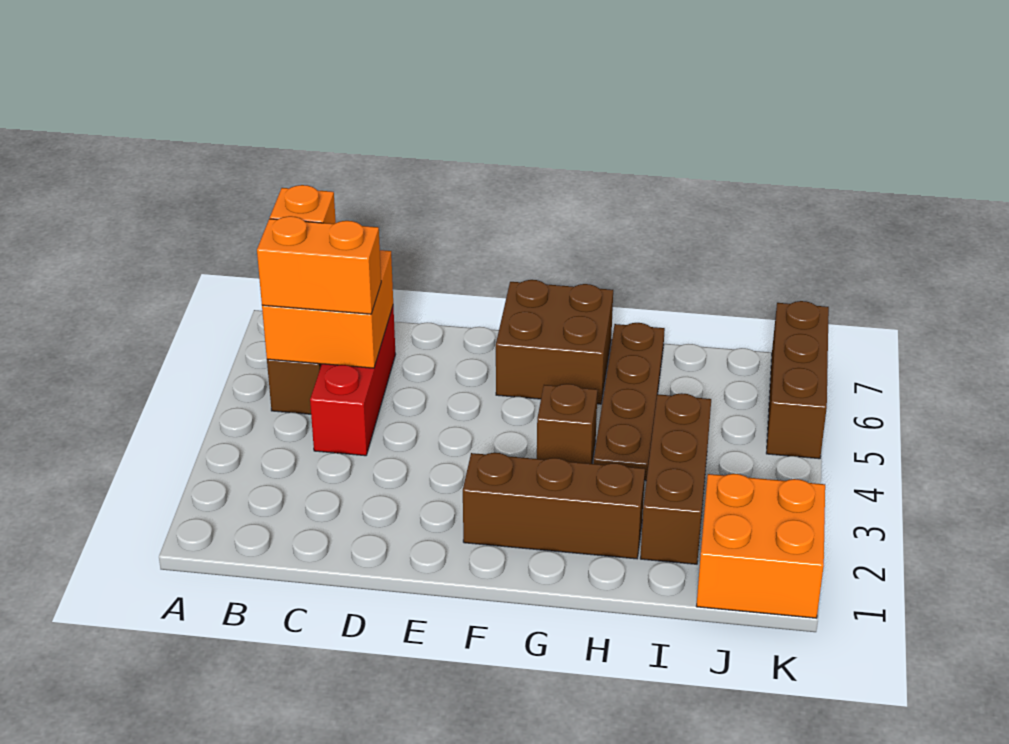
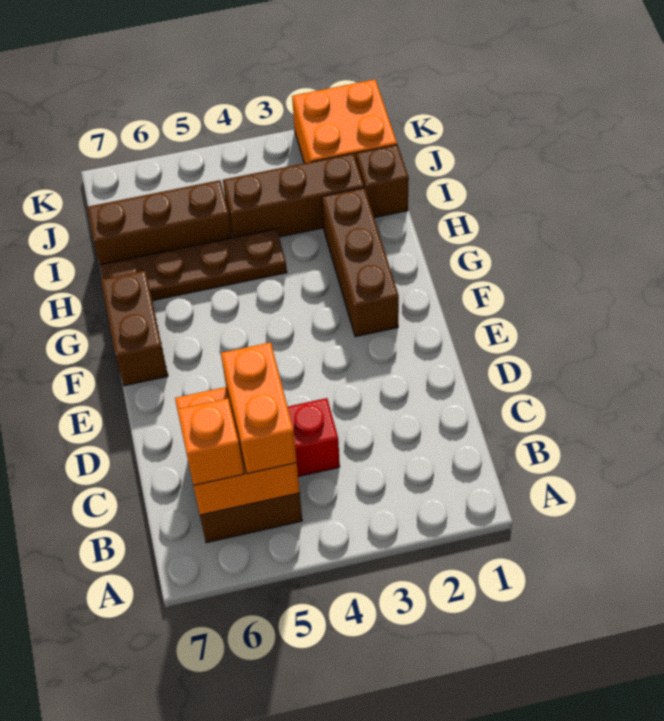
brown brick F6:G7 level 1 -> brown brick F7:G7 level 1
brown brick G4 level 1 -> brown brick I1 level 1
brown brick K5:K7 level 1 -> brown brick I5:I7 level 1

